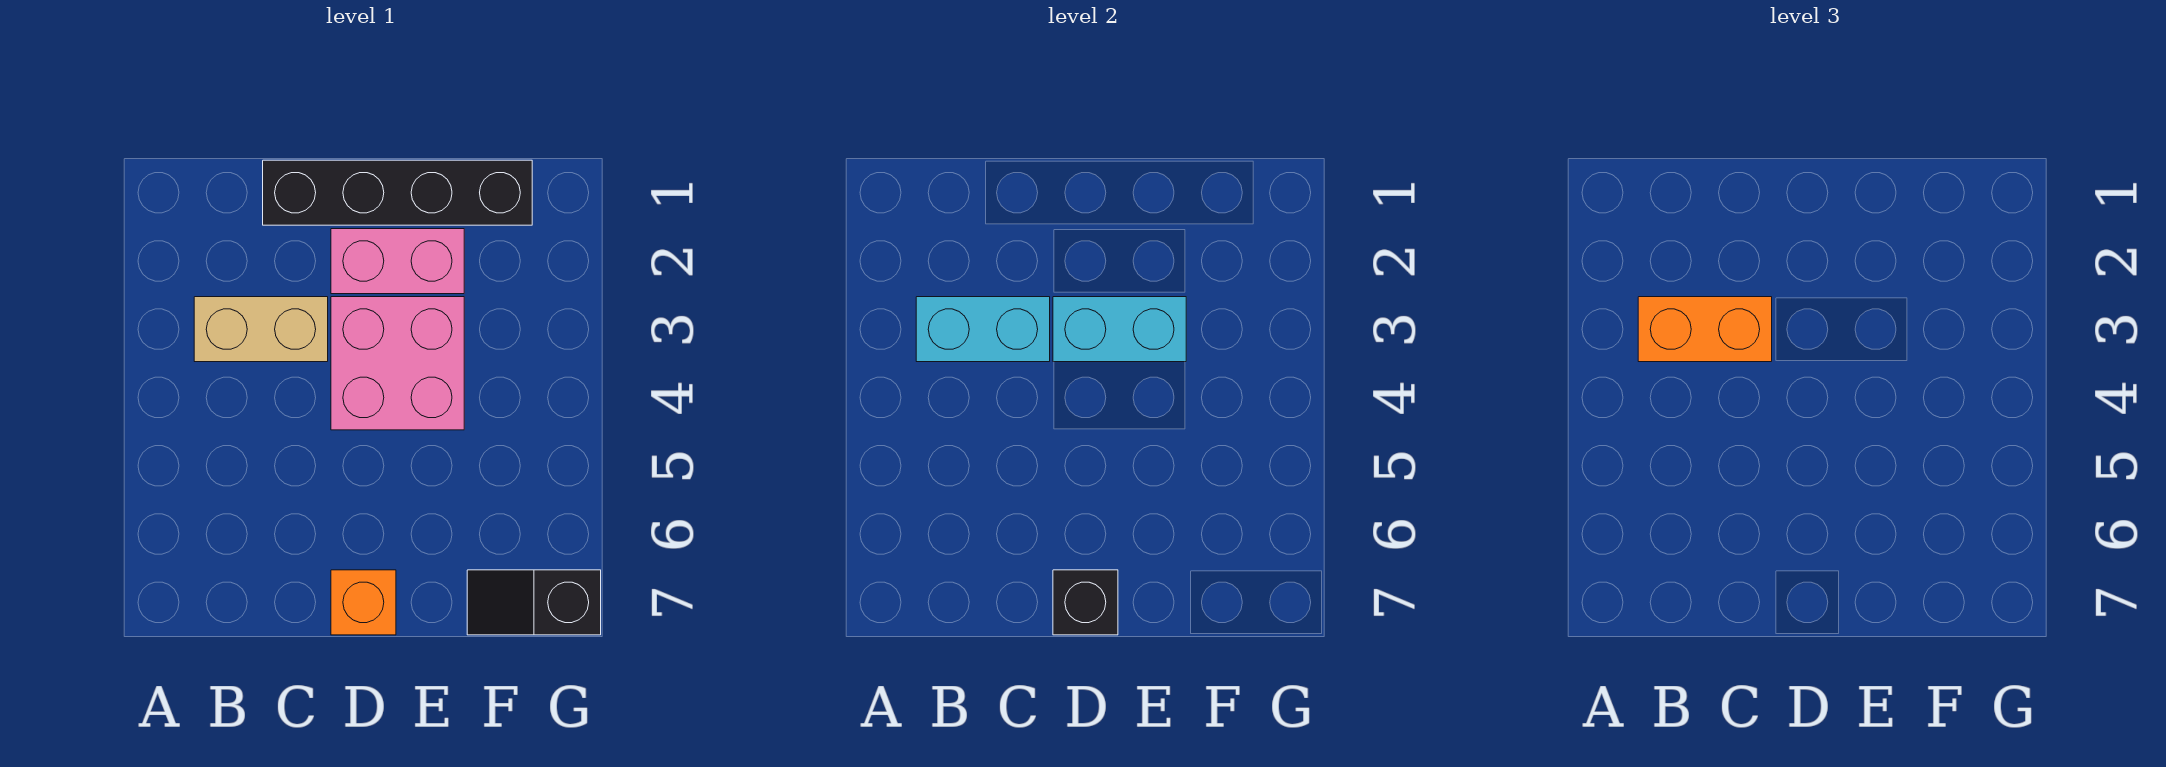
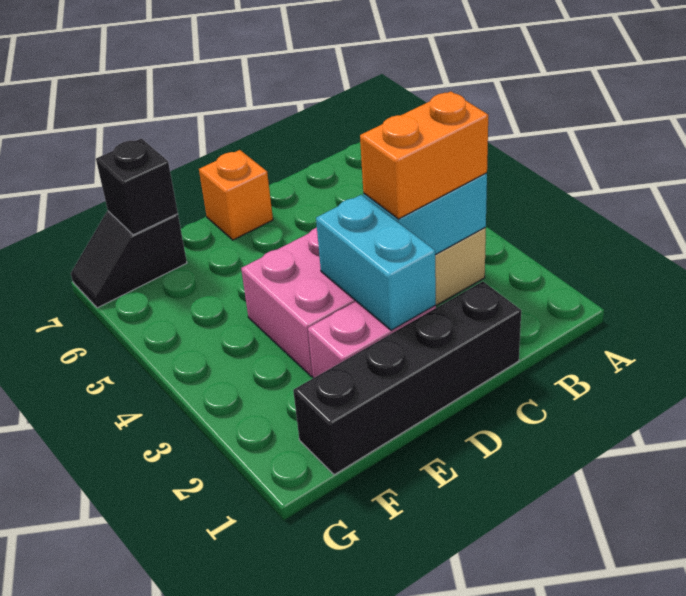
cyan brick D3:E3 level 2 -> cyan brick D2:D3 level 2
black brick D7 level 2 -> black brick F7 level 2
black slope F7:G7 level 1 top G -> black slope F7:G7 level 1 top F

